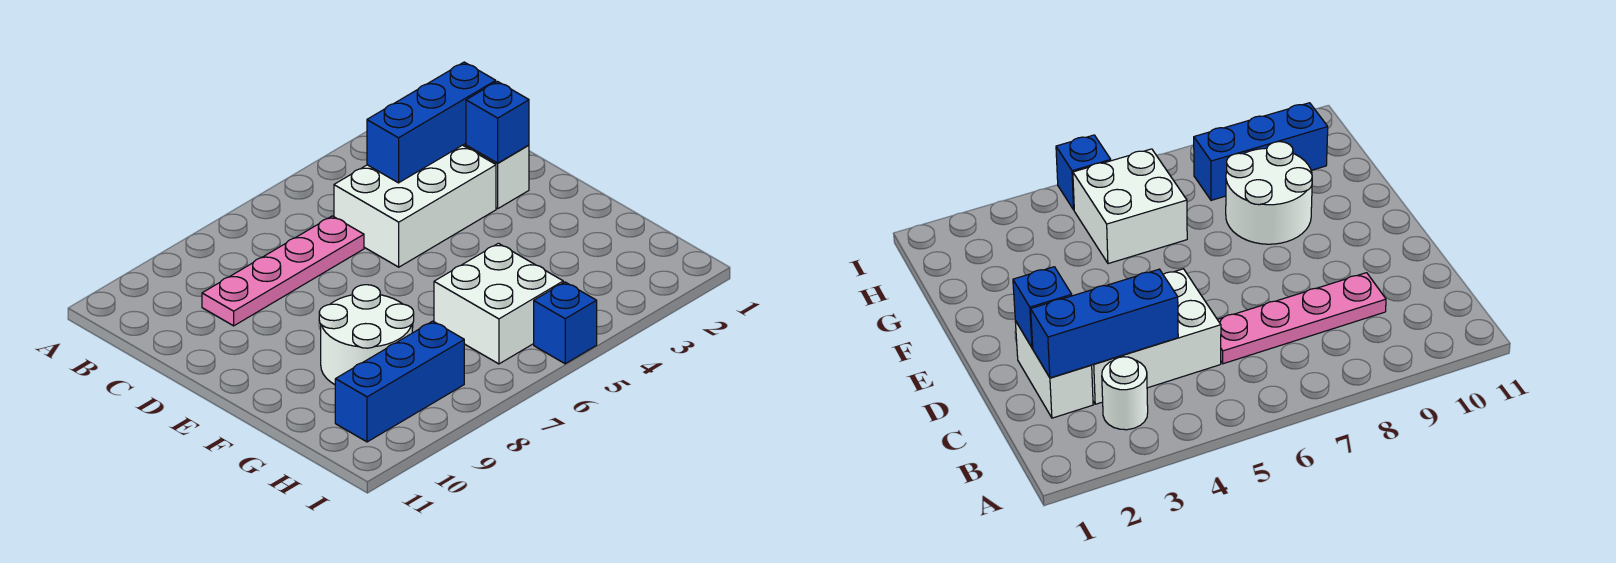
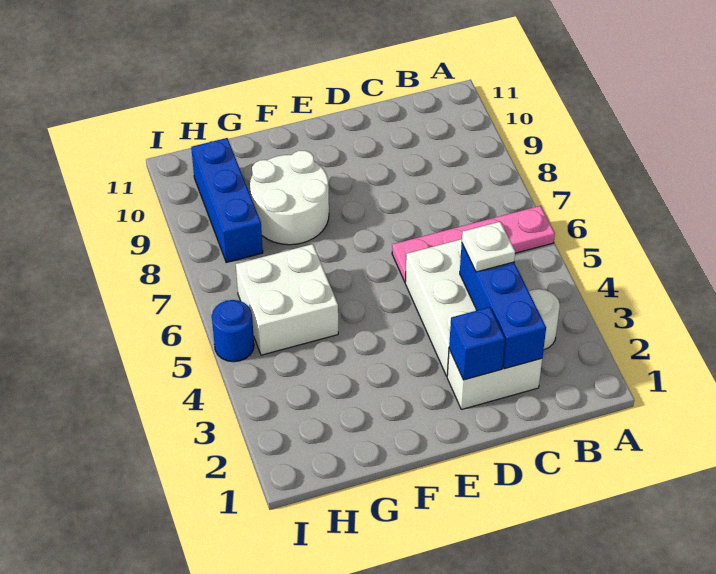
none -> white plate C4 level 3
pink plate C6:C9 level 1 -> pink plate A6:D6 level 1
blue brick I5 level 1 -> blue round brick I5 level 1

